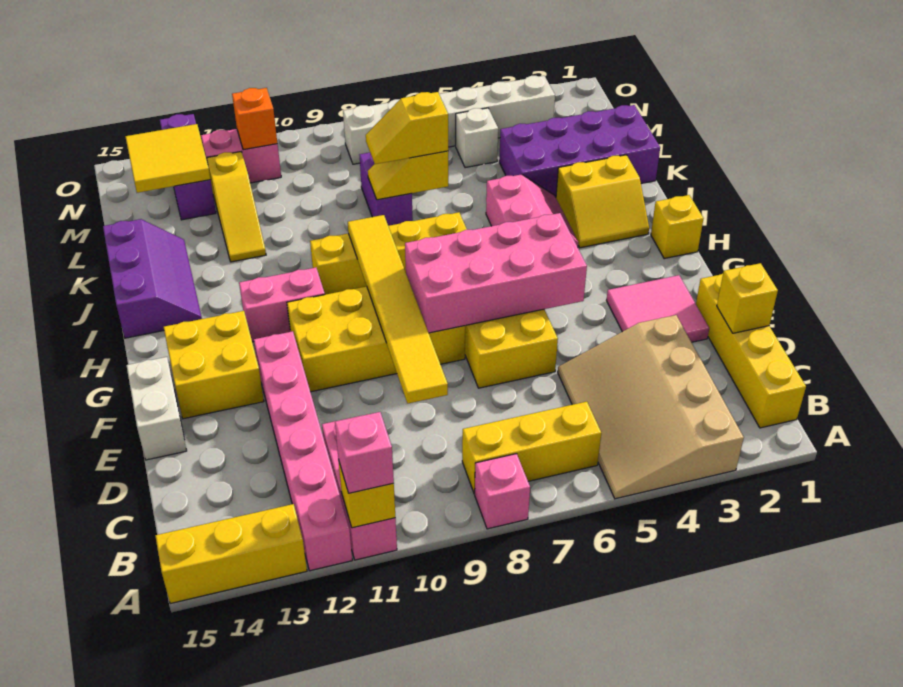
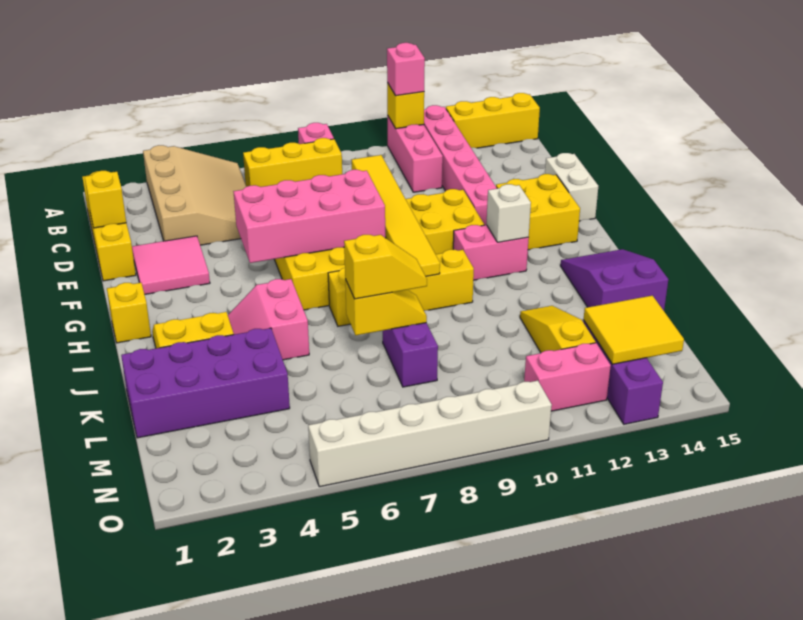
purple slope I14:K15 level 1 top 15 -> purple slope I14:K15 level 1 top K
white brick M5 level 1 -> white brick H12 level 2
white brick N3:N8 level 1 -> white brick O5:O10 level 1
orange brick N11 level 2 -> none

